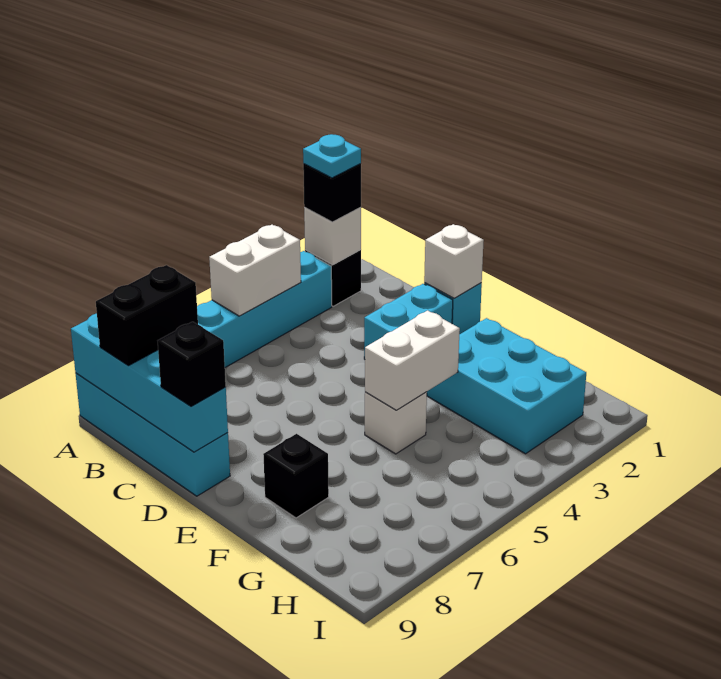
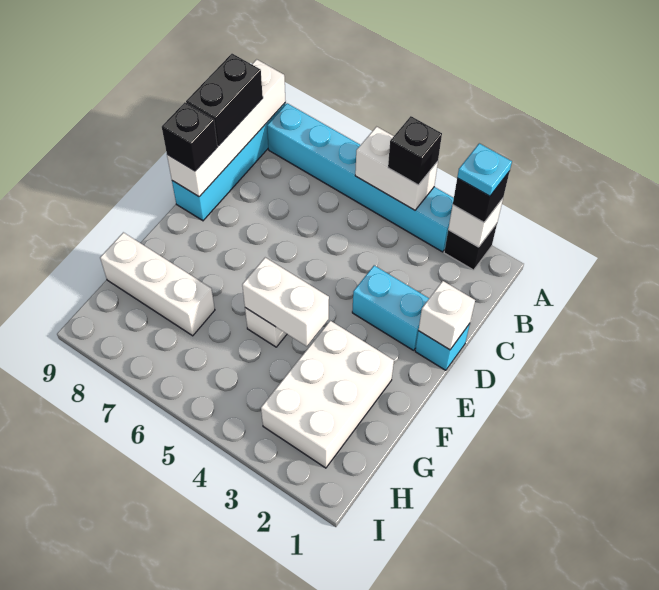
cyan brick A9:D9 level 2 -> white brick A9:D9 level 2
black brick B8:B9 level 3 -> black brick B9:C9 level 3
cyan brick F2:H3 level 1 -> white brick F2:H3 level 1
black brick F8 level 1 -> black brick A4 level 3
none -> white brick G7:G9 level 1

